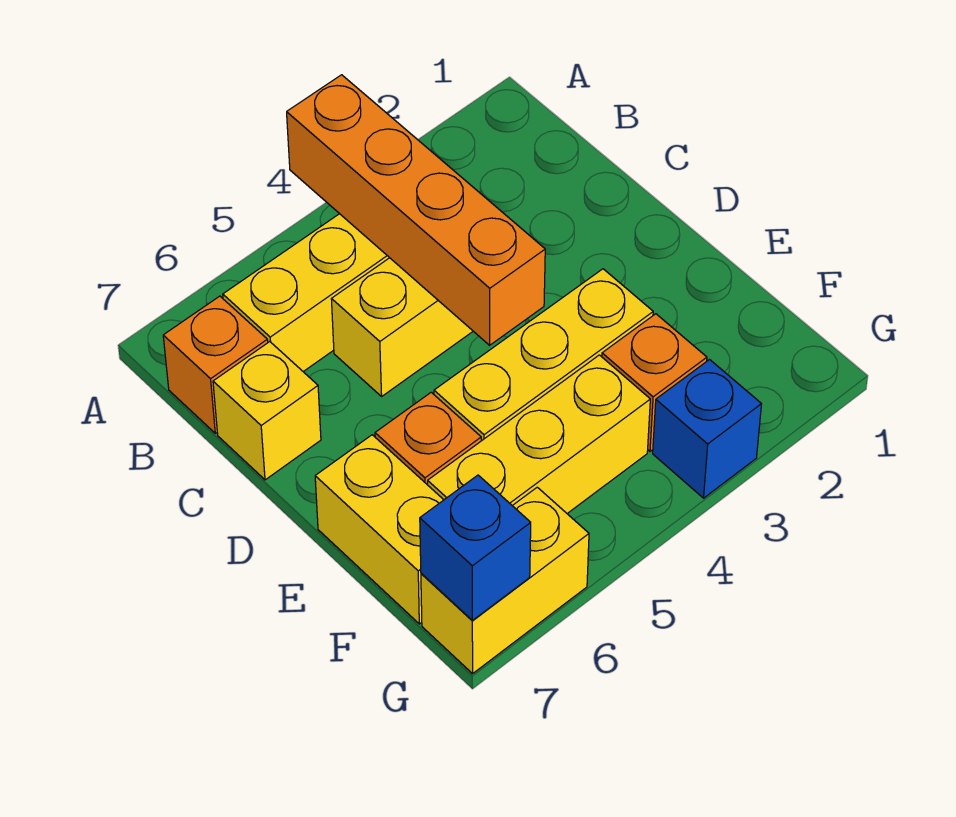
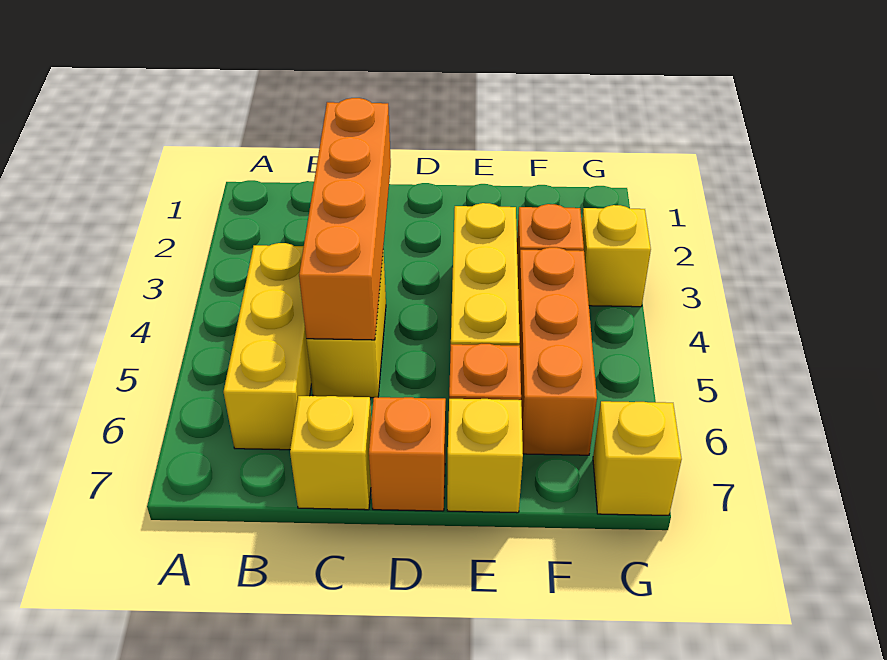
orange brick A4:D4 level 2 -> orange brick C2:C5 level 2
orange brick B7 level 1 -> orange brick D7 level 1
yellow brick E7:F7 level 1 -> yellow brick E7 level 1
yellow brick F4:F6 level 1 -> orange brick F4:F6 level 1
blue brick G3 level 1 -> yellow brick G3 level 1
yellow brick G6:G7 level 1 -> yellow brick G7 level 1
blue brick G7 level 2 -> none

